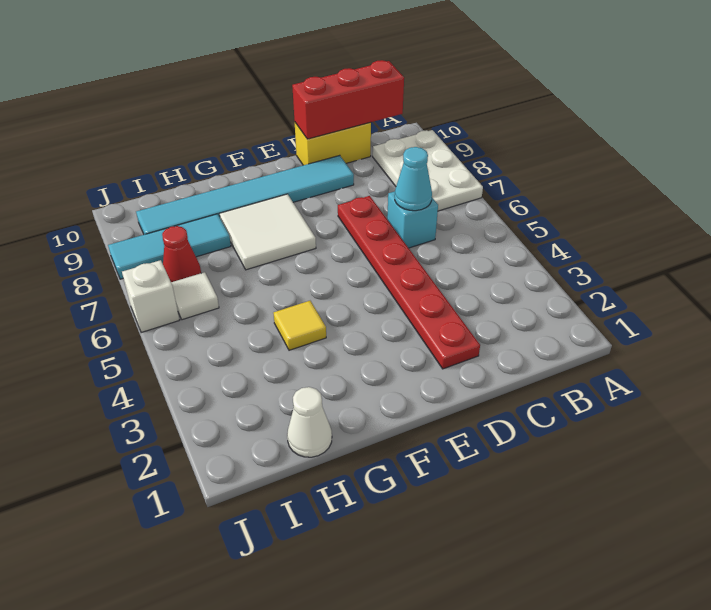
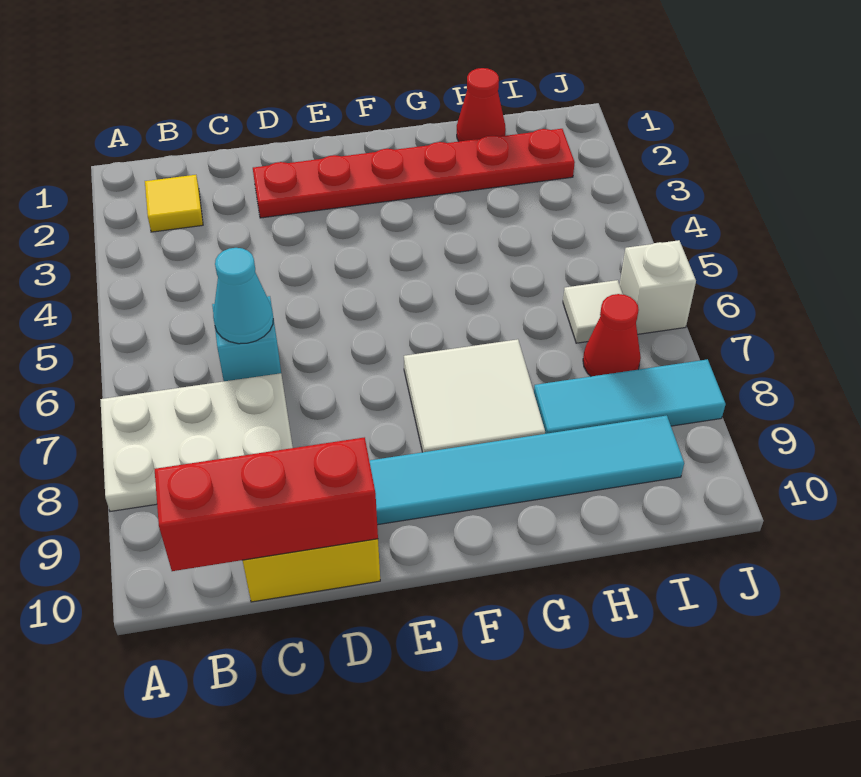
white plate A7:B9 level 1 -> white plate A7:C8 level 1
red plate D2:D7 level 1 -> red plate D2:I2 level 1
yellow tile G4 level 1 -> yellow tile B2 level 1
white cone H1 level 1 -> red cone H1 level 1

